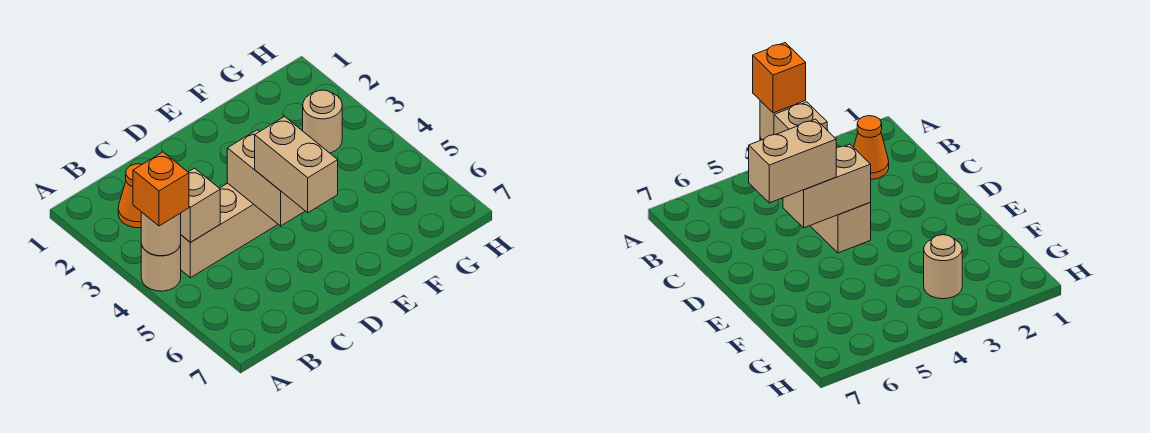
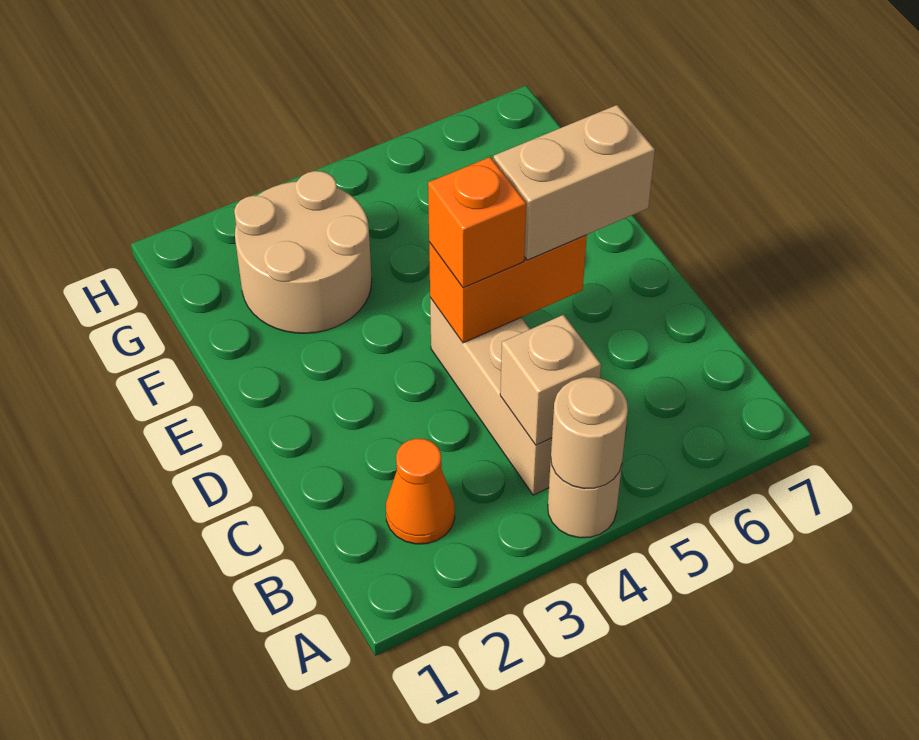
orange brick A4 level 3 -> orange brick D4 level 3
tan brick D4:D5 level 2 -> orange brick D4:D5 level 2
tan round brick G3 level 1 -> tan round brick F2:G3 level 1

